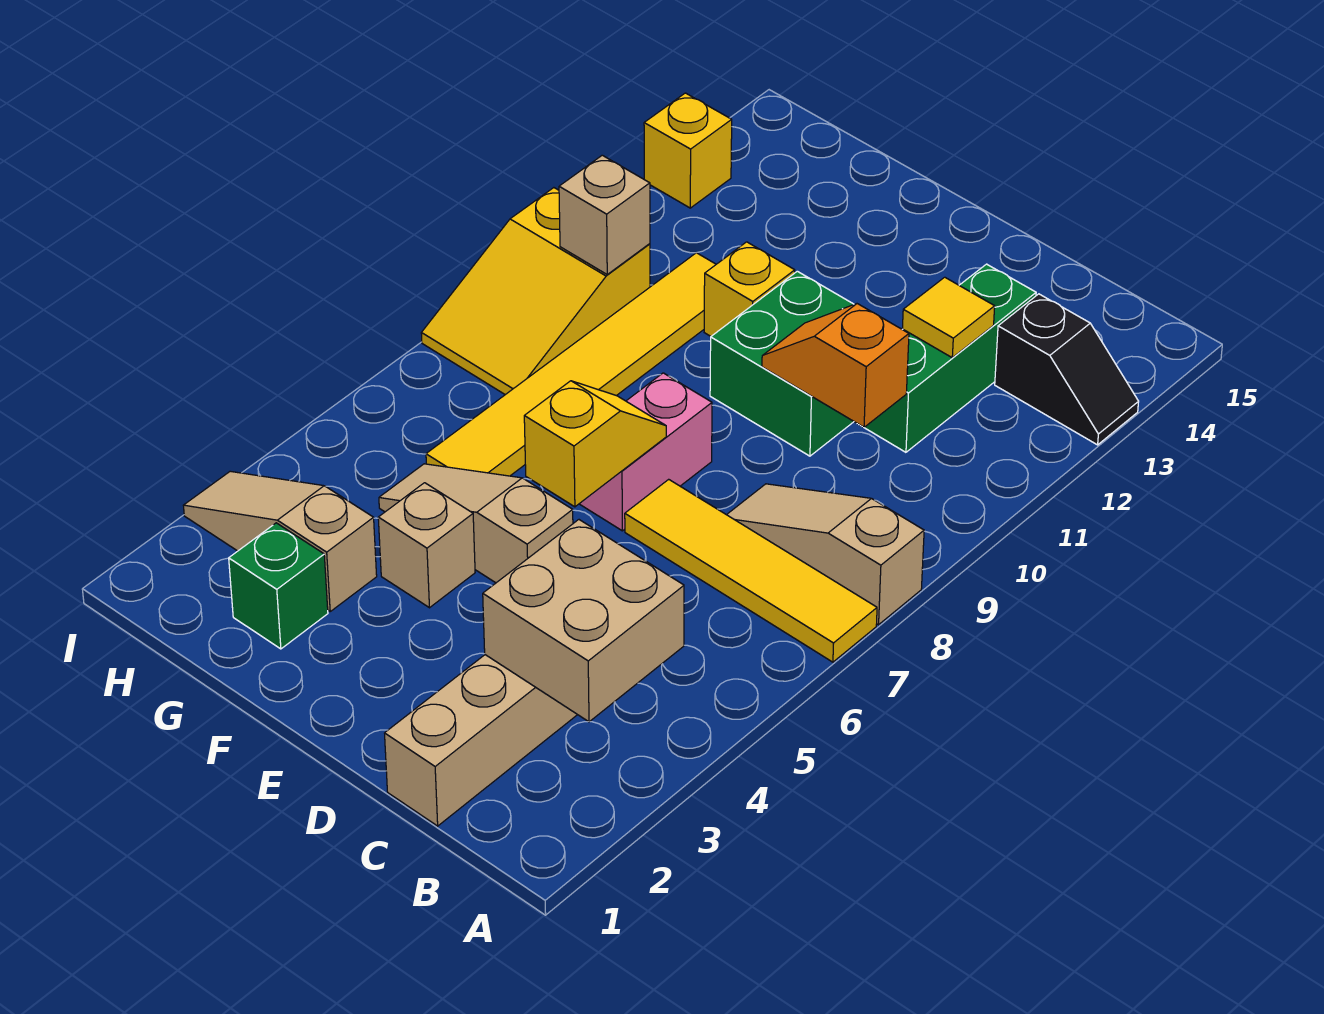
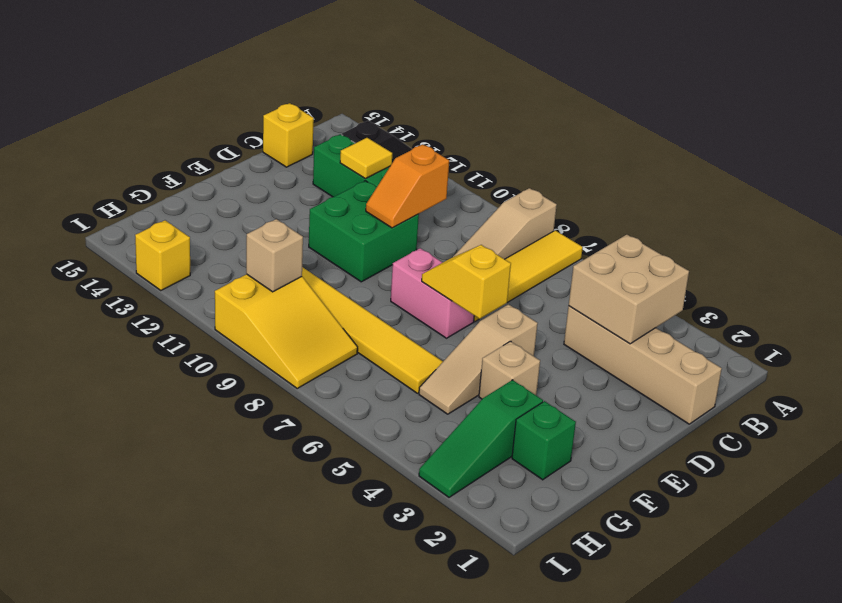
yellow brick F11 level 1 -> yellow brick C15 level 1
tan slope G3:I3 level 1 top G -> green slope G3:I3 level 1 top G

